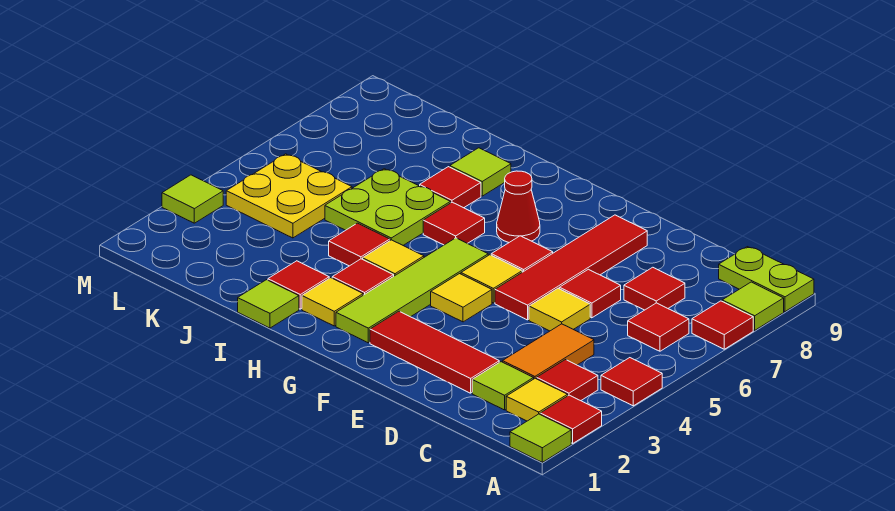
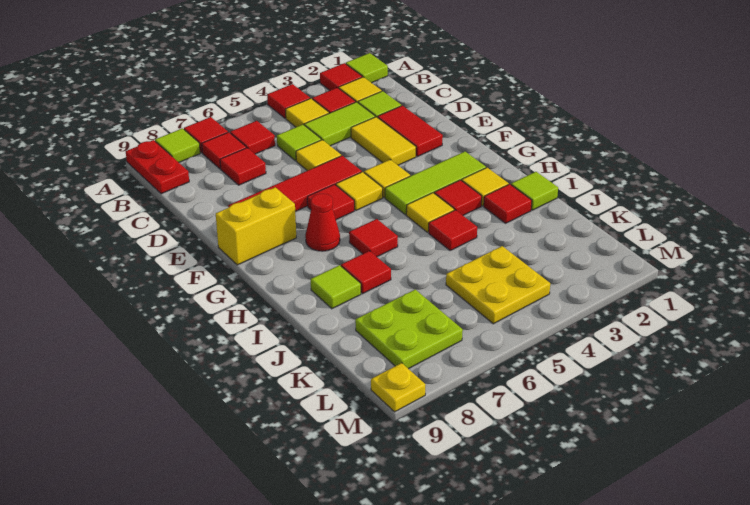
lime plate A9:B9 level 1 -> red plate A9:B9 level 1
none -> yellow tile B4 level 1
orange tile C3:C4 level 1 -> lime tile C3:C4 level 1
red tile D2:F2 level 1 -> red tile D2:E2 level 1
none -> yellow tile D3:E3 level 1
red tile D6 level 1 -> red tile B7 level 1
none -> yellow brick F8:F9 level 1
lime tile G2:G5 level 1 -> lime tile G2:G4 level 1
lime plate I5:J6 level 1 -> lime plate K7:L8 level 1
lime tile M3 level 1 -> lime tile C5 level 1
none -> yellow plate M9 level 1

